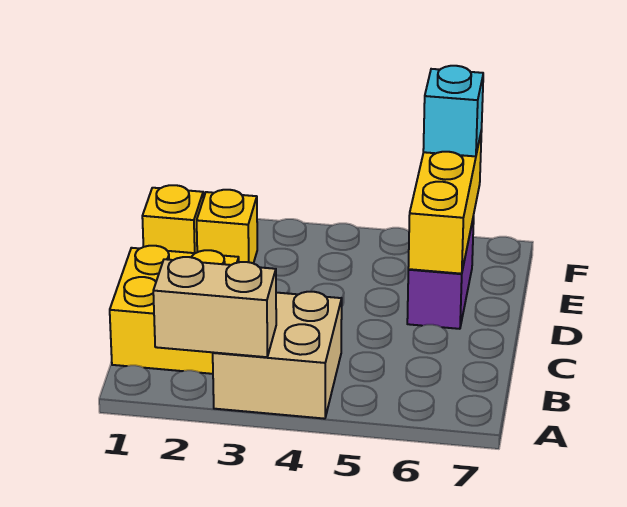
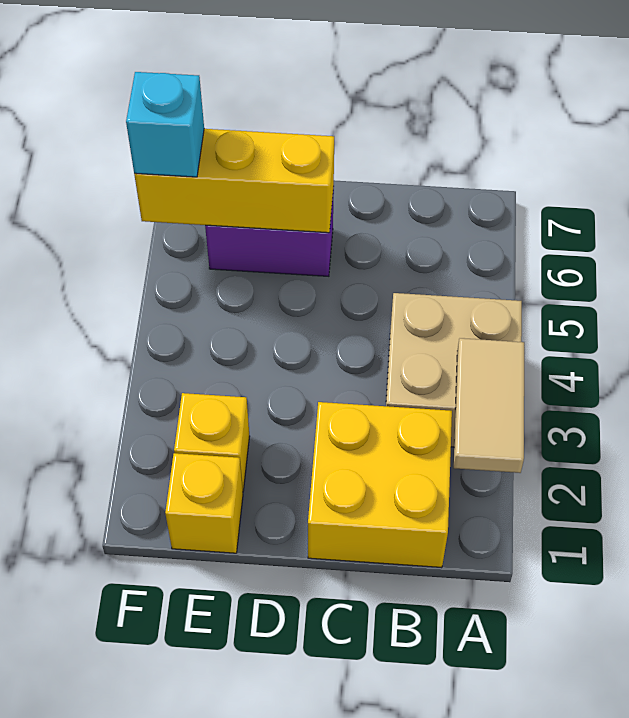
tan brick A2:A3 level 2 -> tan tile A2:A3 level 2

